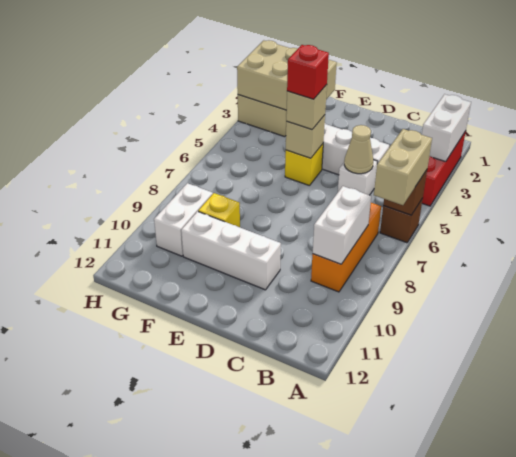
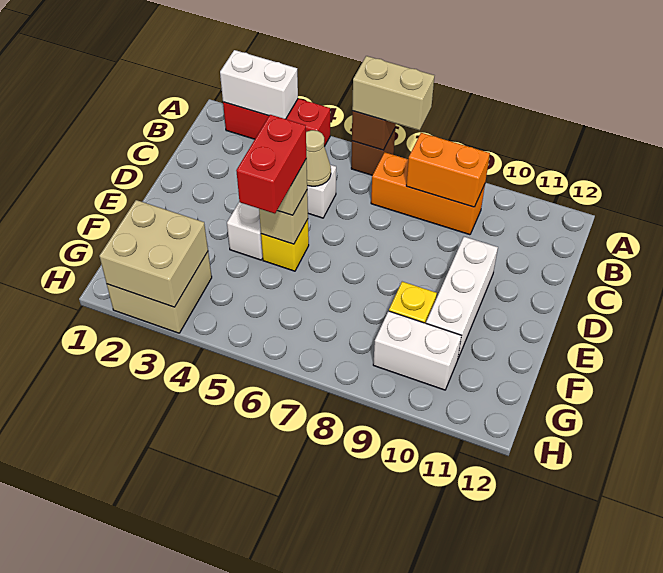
white brick B8:B9 level 2 -> orange brick B8:B9 level 2
red brick E5 level 4 -> red brick E5:F5 level 4
tan brick F2:H3 level 2 -> tan brick G2:H3 level 2

